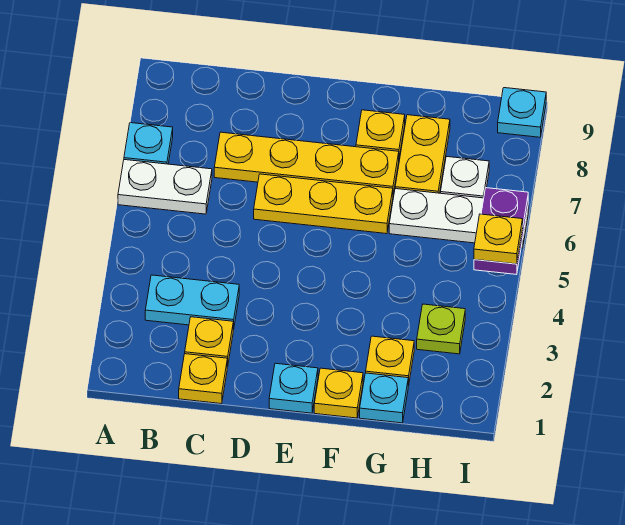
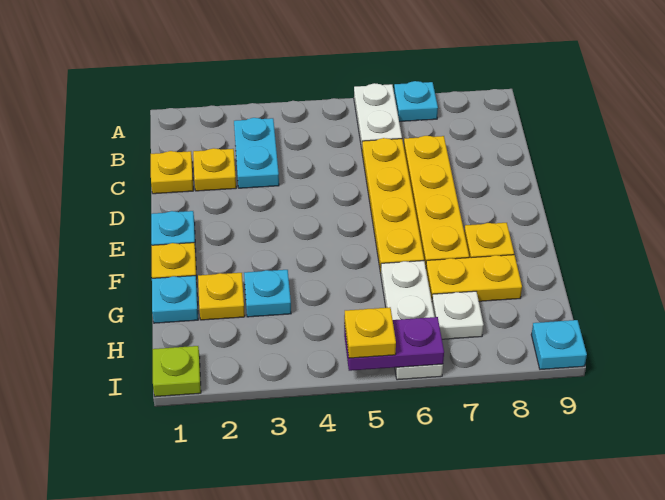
yellow plate D6:F6 level 1 -> yellow plate C6:F6 level 1
none -> cyan plate G3 level 1
lime plate H3 level 1 -> lime plate I1 level 1

